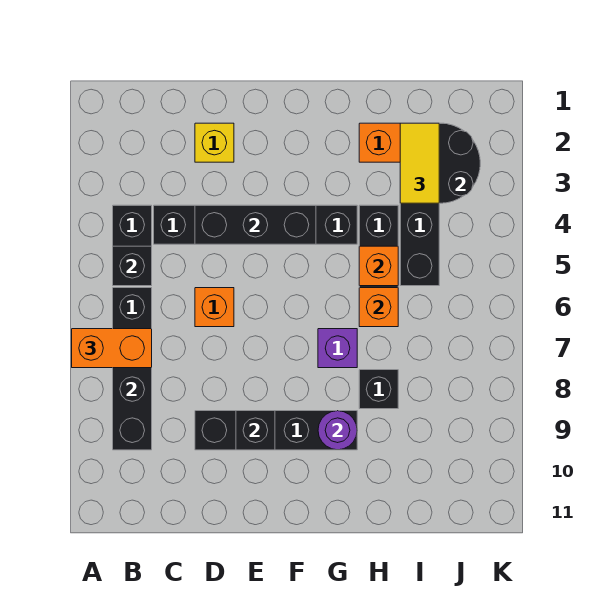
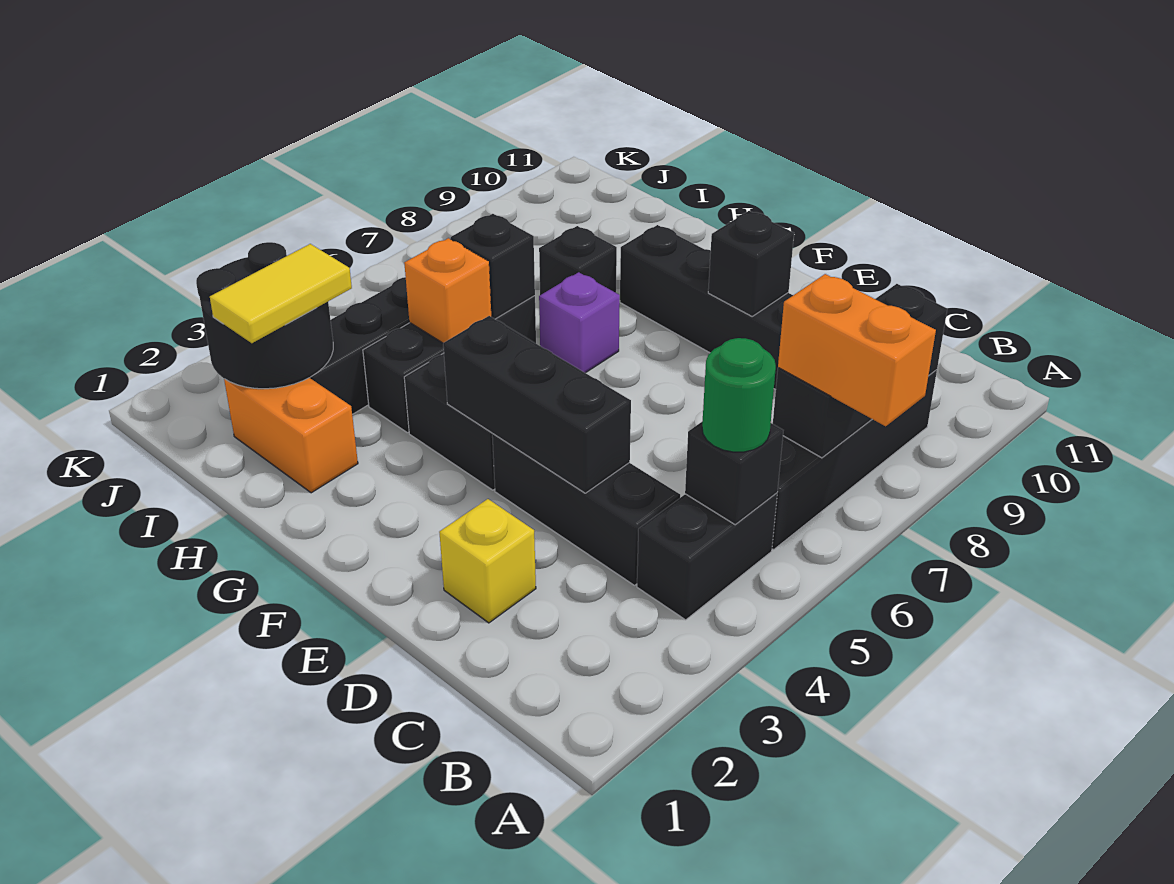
none -> green round brick B5 level 3
orange brick D6 level 1 -> none
purple round brick G9 level 2 -> none
orange brick H6 level 2 -> black brick H6 level 2

